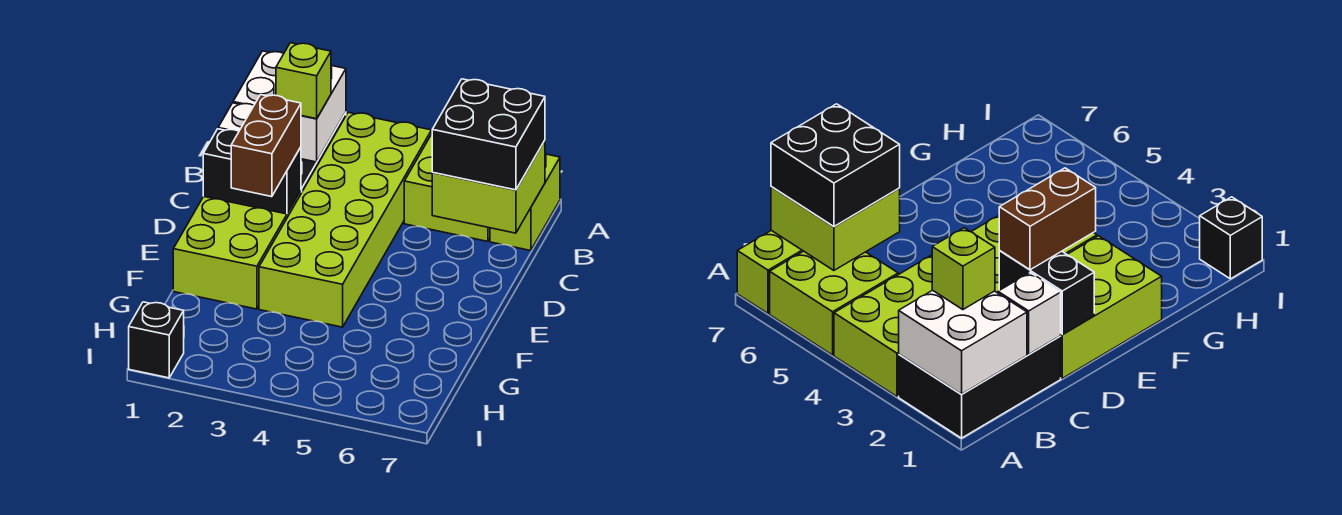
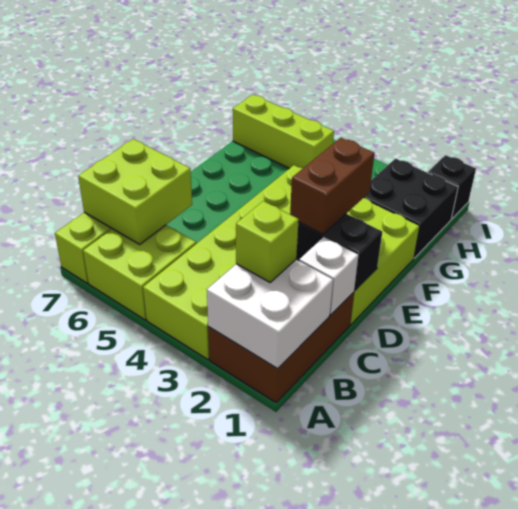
black brick A1:C2 level 1 -> brown brick A1:C2 level 1
black brick B6:C7 level 3 -> black brick G1:H2 level 1
none -> lime brick H5:H7 level 1

